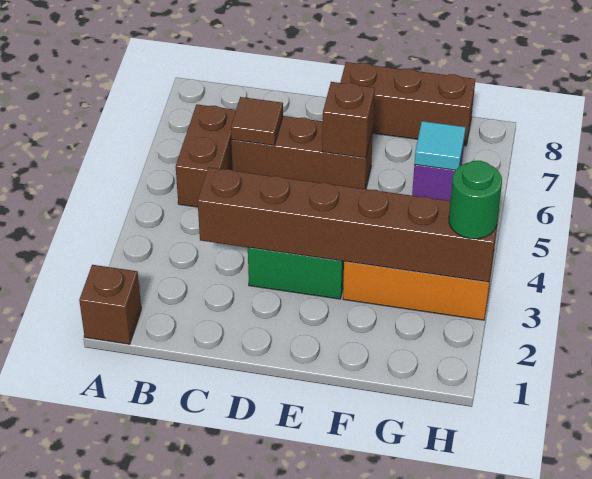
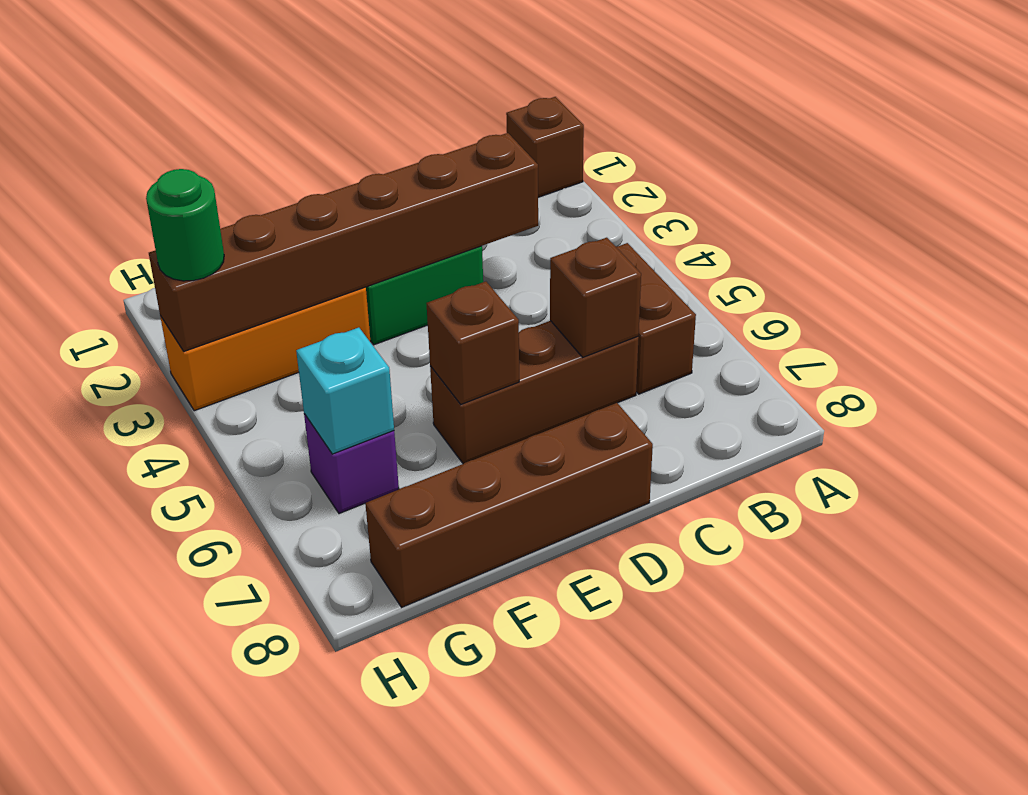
brown tile C6 level 2 -> brown brick C6 level 2
brown brick E8:G8 level 1 -> brown brick D8:G8 level 1
cyan tile G6 level 2 -> cyan brick G6 level 2

